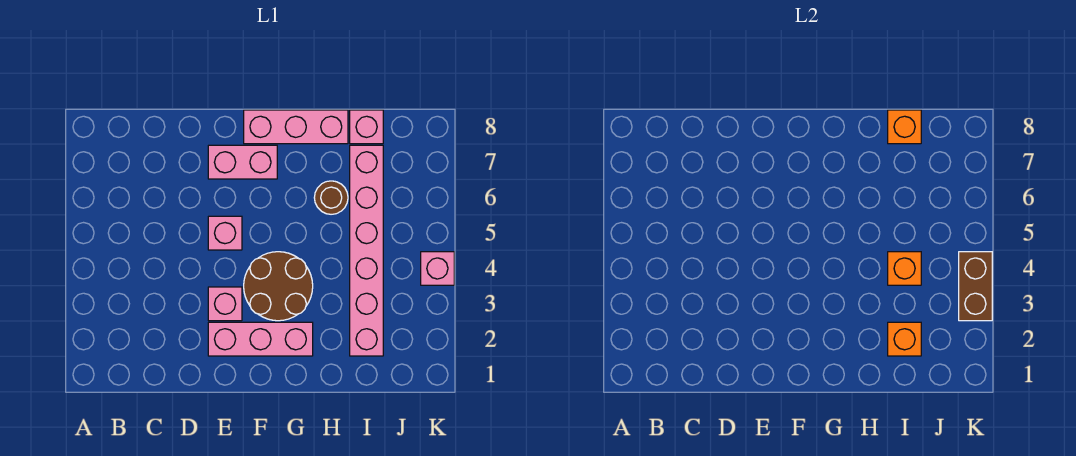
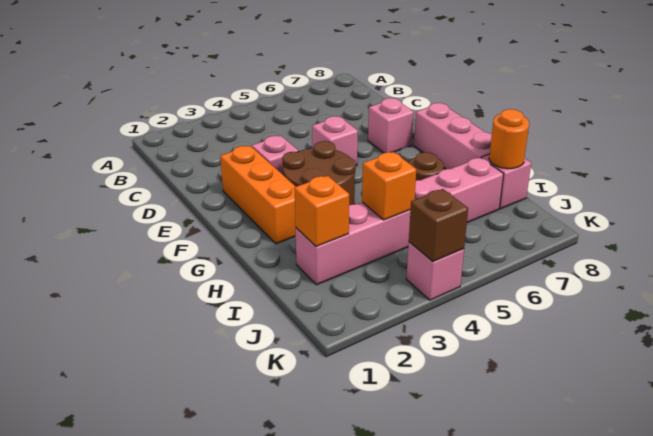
pink brick E2:G2 level 1 -> orange brick E2:G2 level 1
pink brick E7:F7 level 1 -> pink brick E7 level 1
orange brick I8 level 2 -> orange round brick I8 level 2
brown brick K3:K4 level 2 -> brown brick K4 level 2

